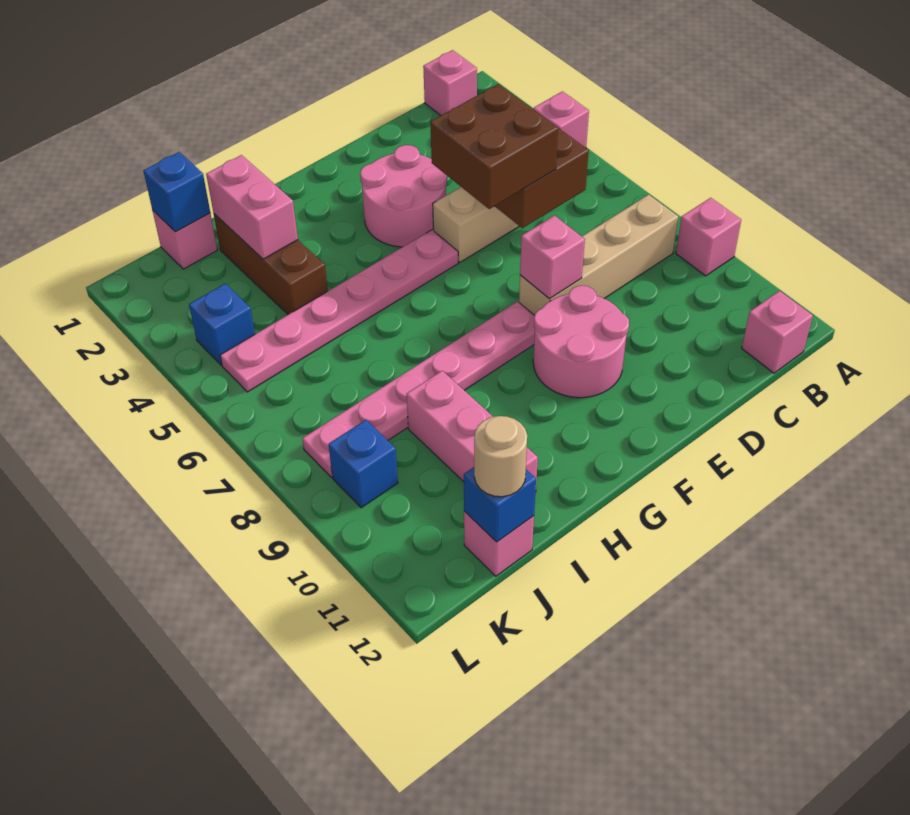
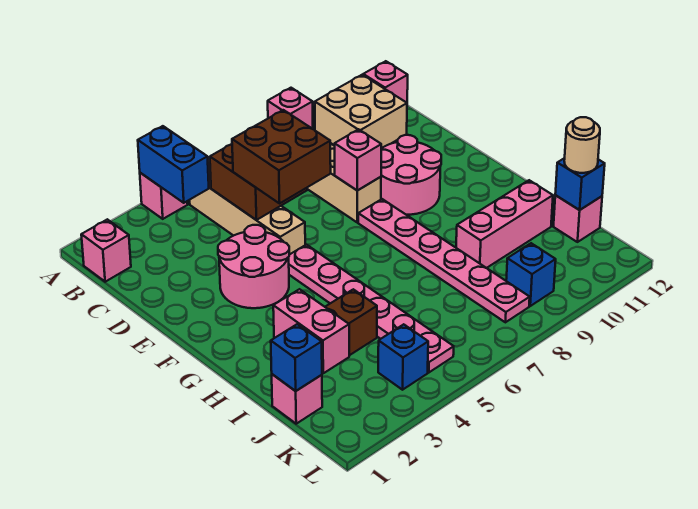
none -> blue brick A4:B4 level 2
none -> tan brick B10:C11 level 1
pink brick I2:I3 level 2 -> pink brick I2:J2 level 2

